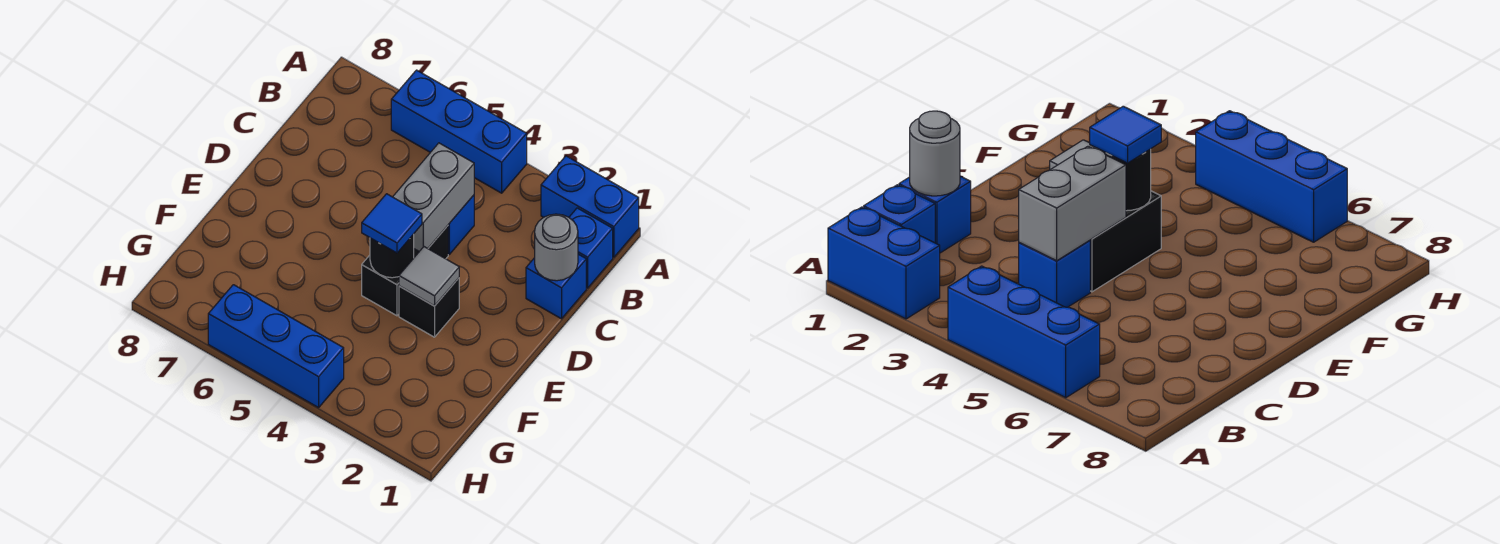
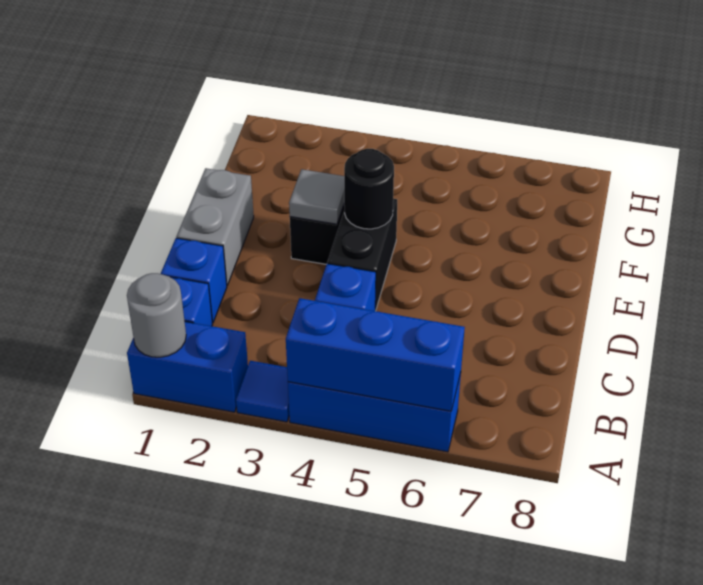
grey round brick C1 level 2 -> grey round brick A1 level 2
grey brick C4:D4 level 2 -> grey brick D1:E1 level 1
blue tile E4 level 3 -> blue tile A3 level 1
blue brick H4:H6 level 1 -> blue brick A4:A6 level 2

